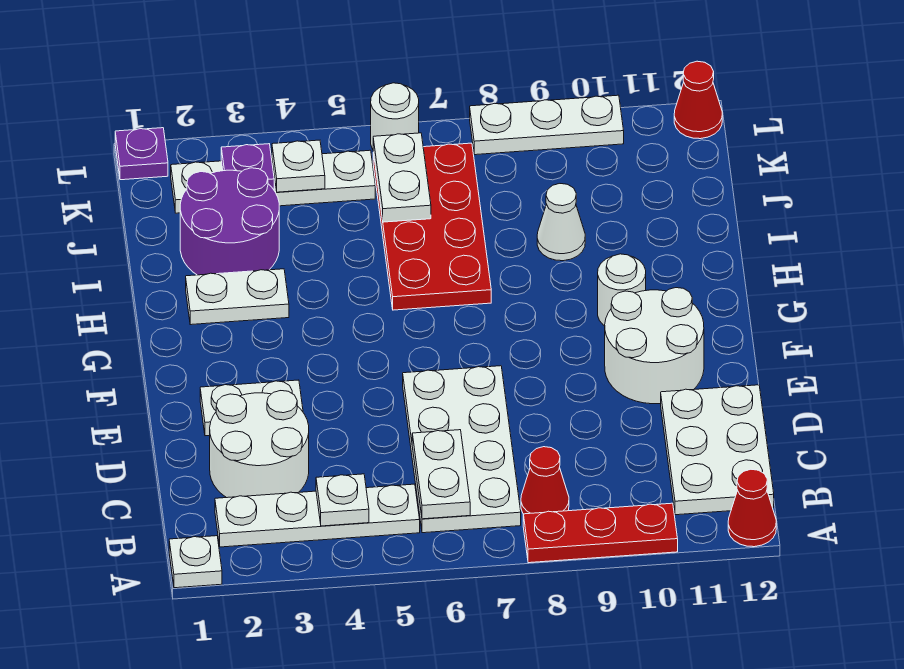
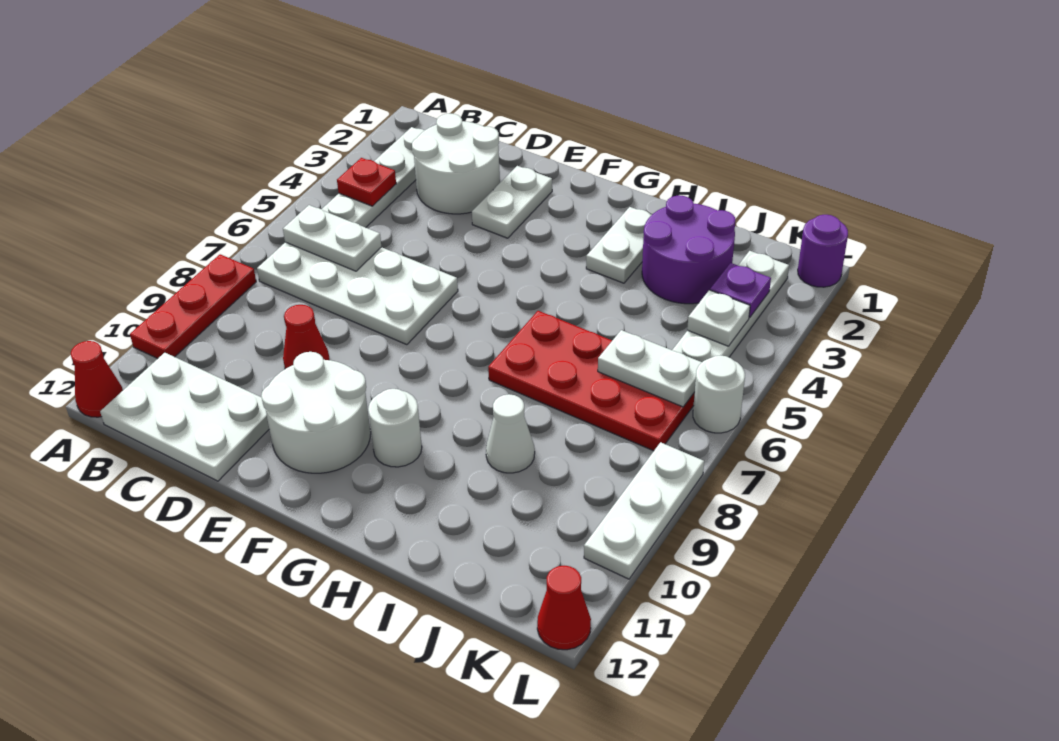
white plate A1 level 1 -> none
white plate B4 level 2 -> red plate B4 level 2
red cone B8 level 1 -> red cone D9 level 1
purple plate L1 level 1 -> purple round brick L1 level 1

